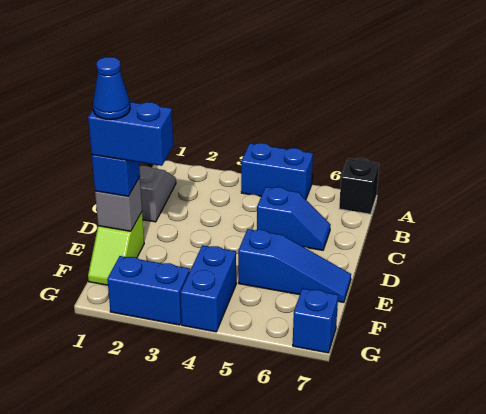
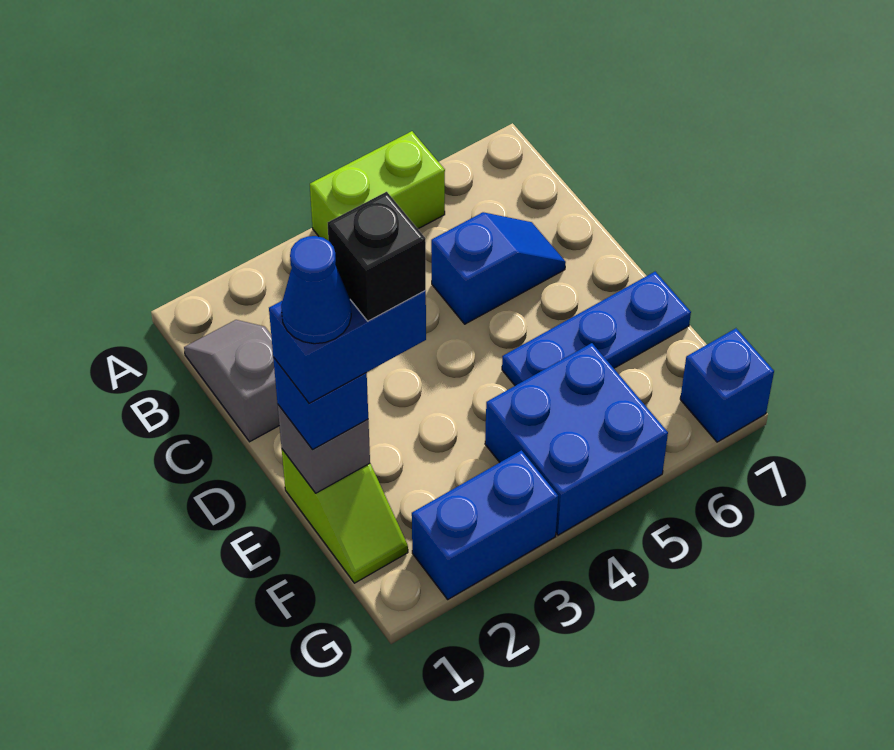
blue brick A4:A5 level 1 -> lime brick A4:A5 level 1
black brick A7 level 1 -> black brick E2 level 5
blue slope E5:E7 level 1 top 5 -> blue plate E5:E7 level 1
blue brick F4:G4 level 1 -> blue brick F4:G5 level 1

